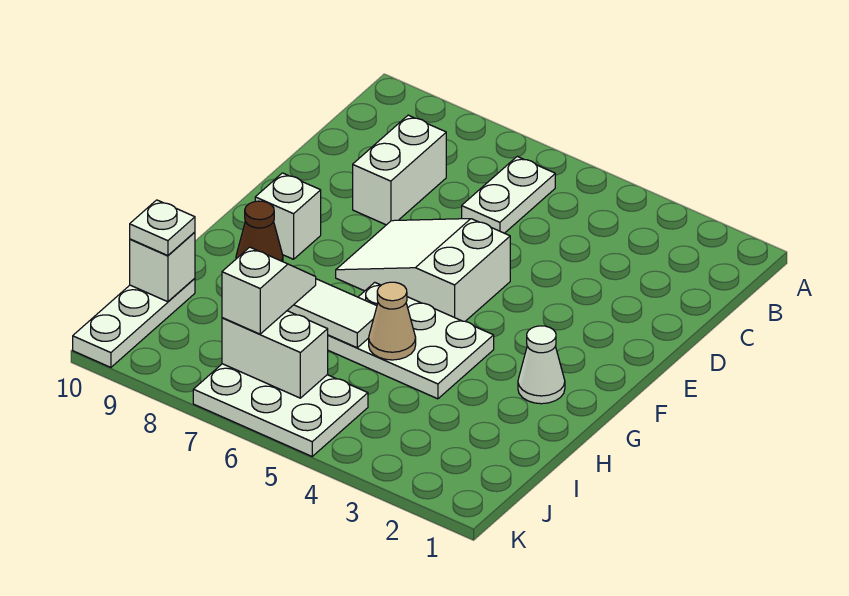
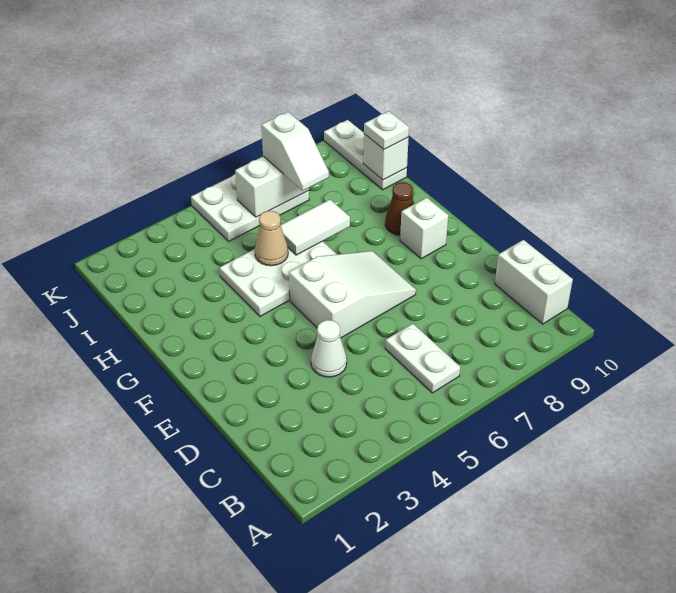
white brick C8:D8 level 1 -> white brick B10:C10 level 1
white cone G2 level 1 -> white cone D4 level 1

